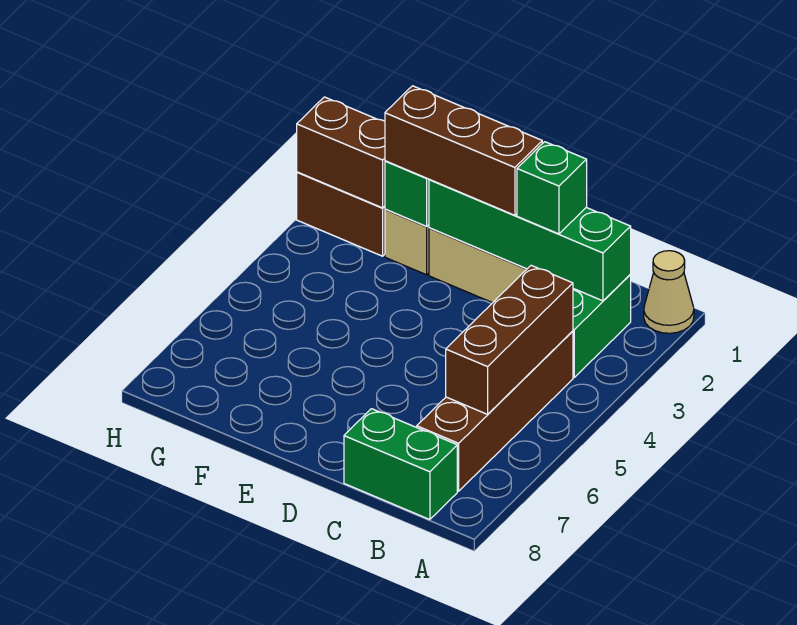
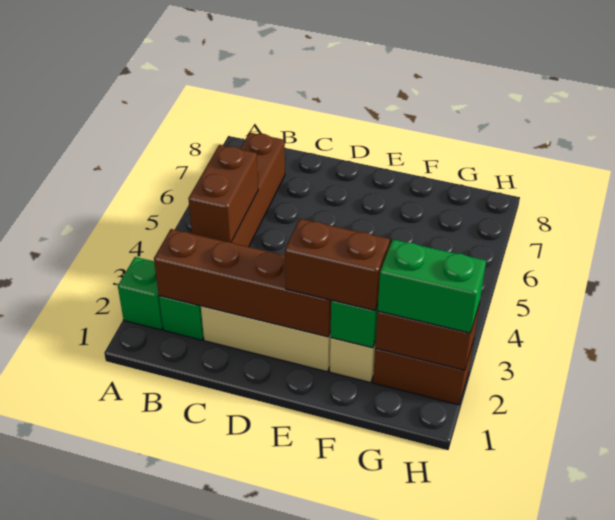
tan cone A1 level 1 -> none
green brick B2:E2 level 2 -> brown brick B2:E2 level 2
brown brick B4:B6 level 2 -> brown brick B4:B5 level 2
green brick B8:C8 level 1 -> green brick G2:H2 level 3
green brick C2 level 3 -> green brick A2 level 1
brown brick D2:F2 level 3 -> brown brick E2:F2 level 3

